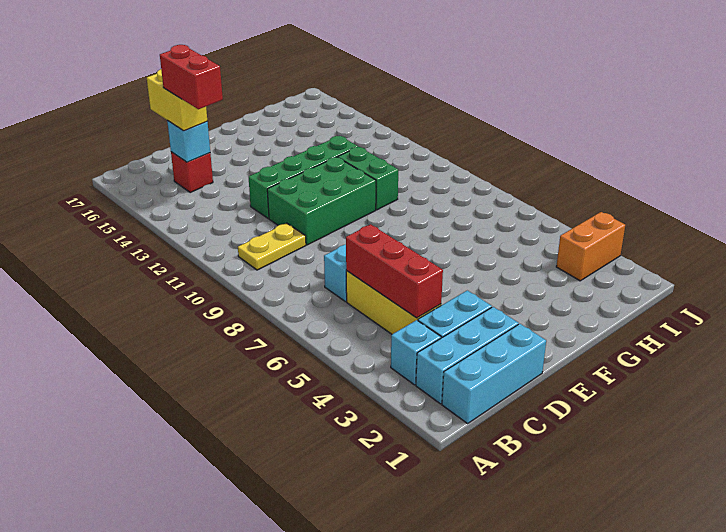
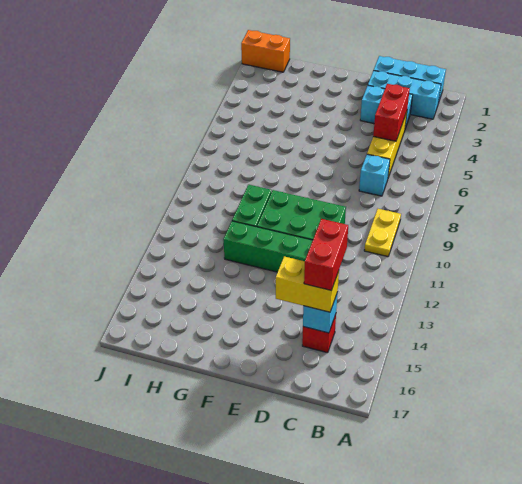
cyan brick B3 level 1 -> none
yellow plate B10:C10 level 1 -> yellow plate B9:B10 level 1
red brick C4:C6 level 2 -> red brick C4:C5 level 2
yellow brick C15:C16 level 3 -> yellow brick C15:D15 level 3
orange brick I3:J3 level 1 -> orange brick I1:J1 level 1

